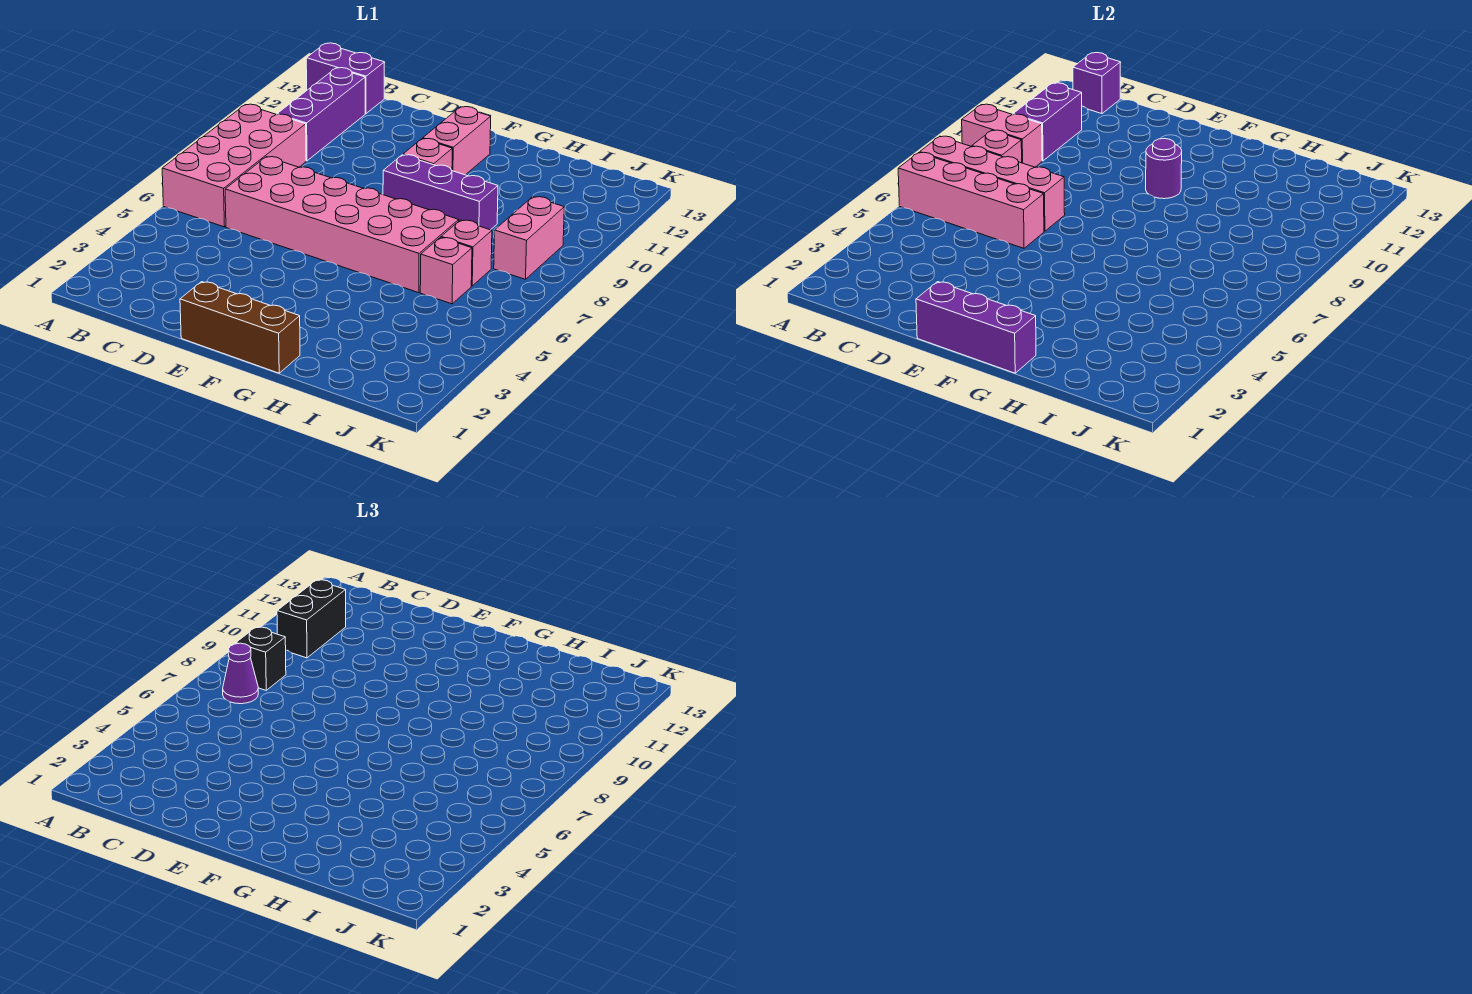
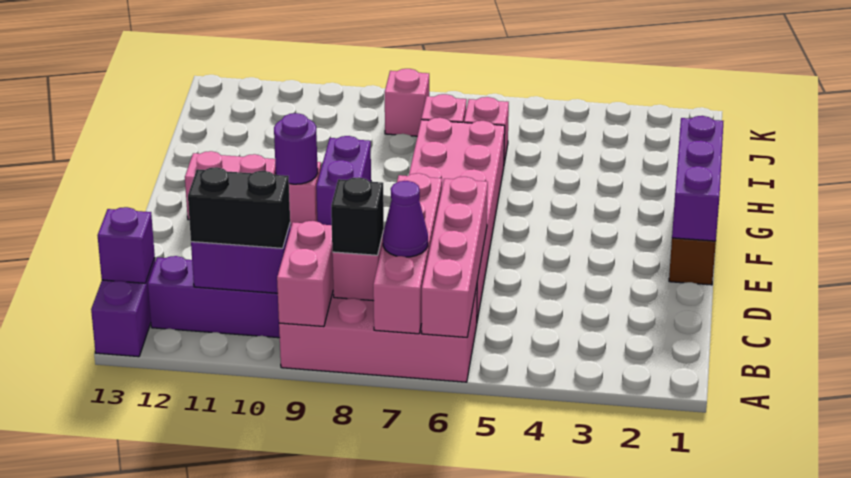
purple brick F9:H9 level 1 -> purple brick F9:G9 level 1
pink brick J8:J9 level 1 -> pink brick J8 level 1

